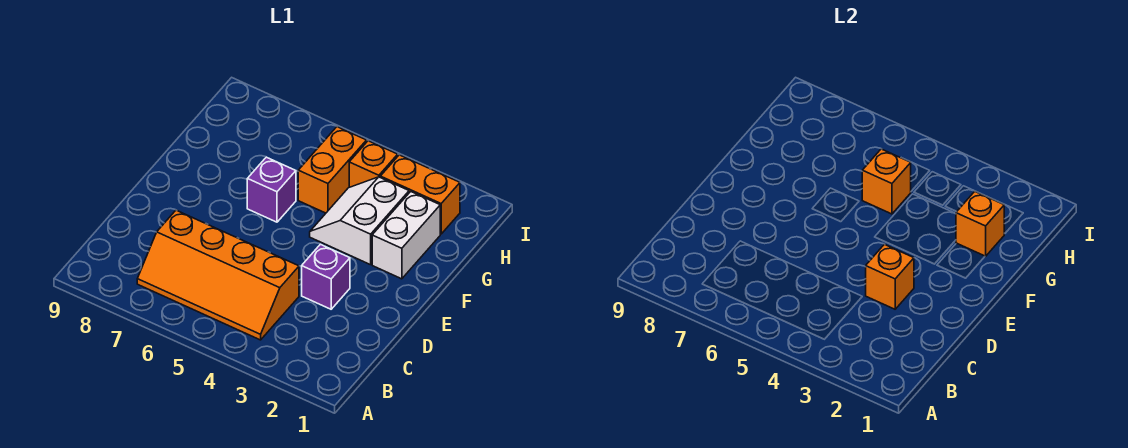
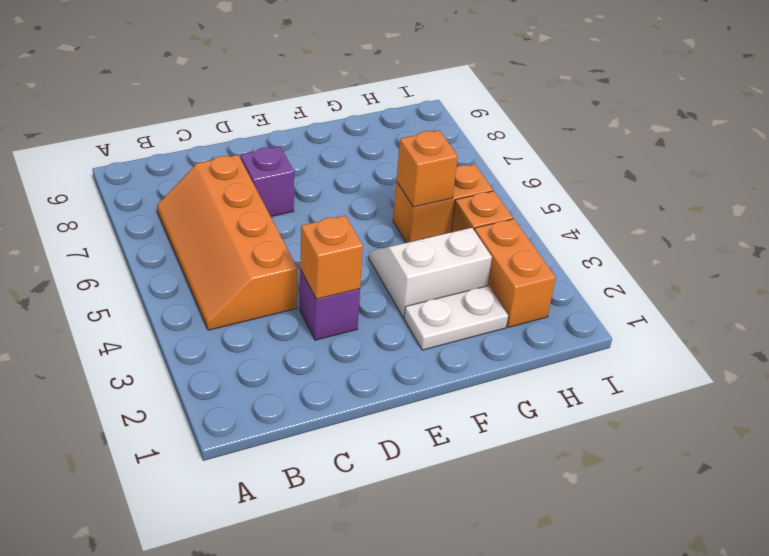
white brick F2:G2 level 1 -> white plate F2:G2 level 1
purple brick F6 level 1 -> purple brick D7 level 1
orange brick G2 level 2 -> none

